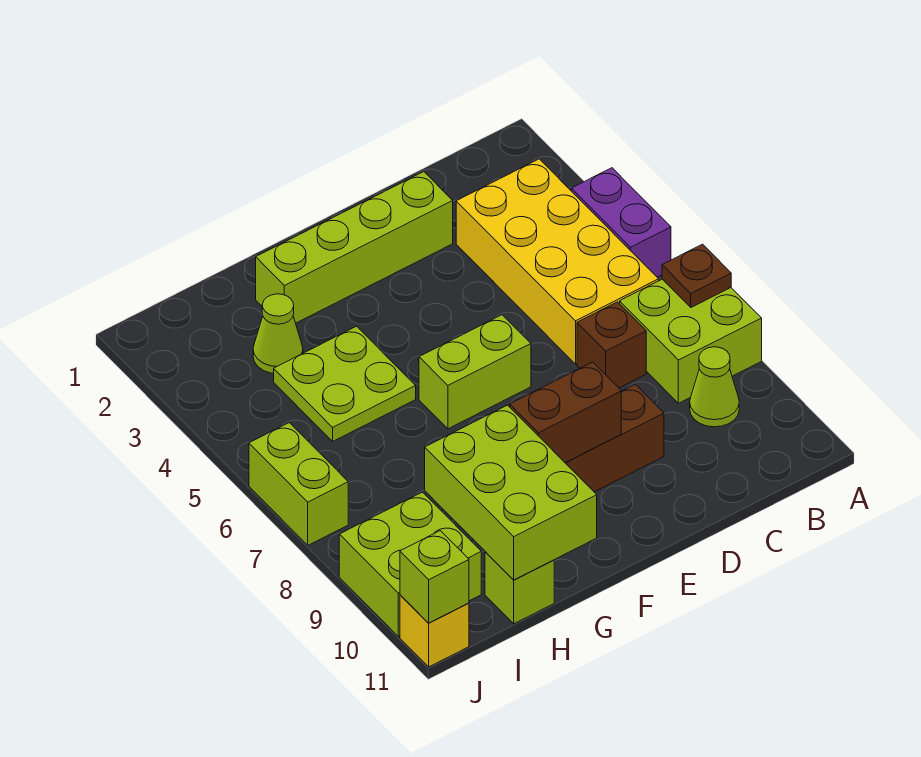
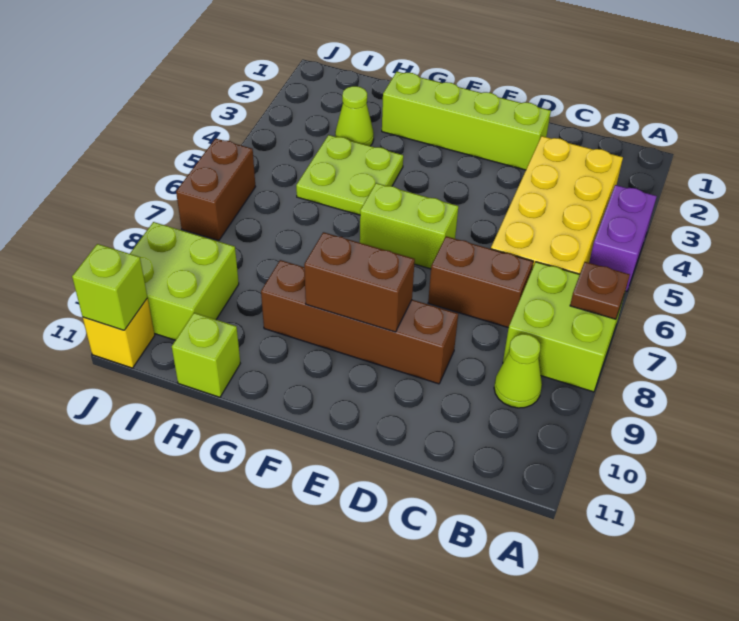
brown brick C7 level 1 -> brown brick C7:D7 level 1
lime brick G9:H11 level 2 -> none
lime brick J6:J7 level 1 -> brown brick J6:J7 level 1

